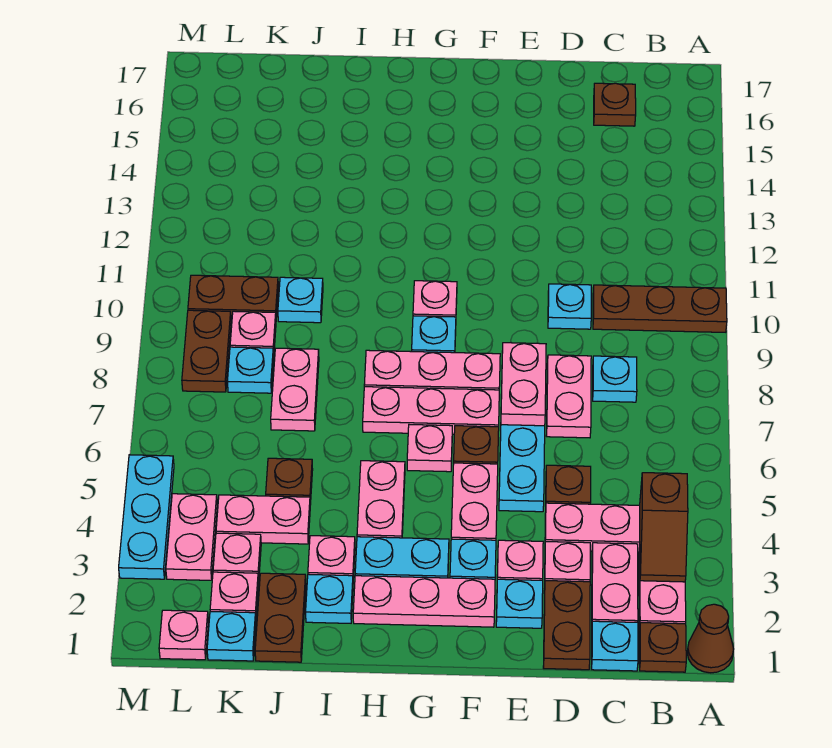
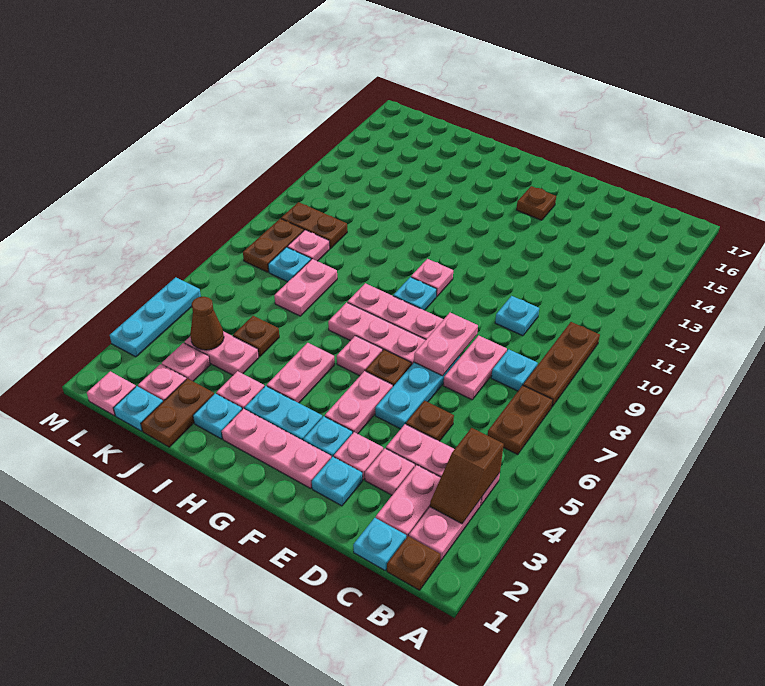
brown cone A1 level 1 -> brown cone K4 level 2
brown plate A10:C10 level 1 -> brown plate B8:B10 level 1
brown plate C16 level 1 -> brown plate F15 level 1
brown plate D1:D2 level 1 -> brown plate B6:B7 level 1
cyan plate J10 level 1 -> none
pink plate L3:L4 level 1 -> none

